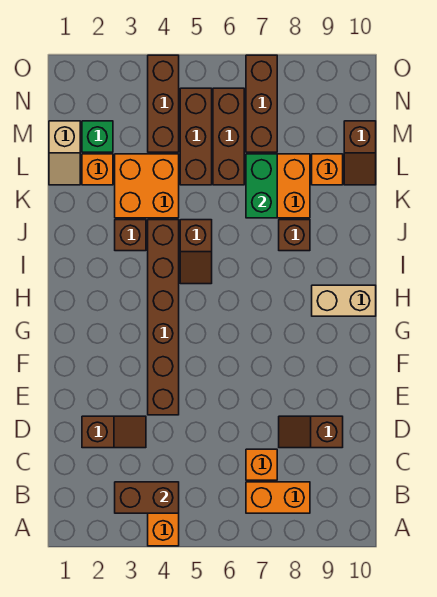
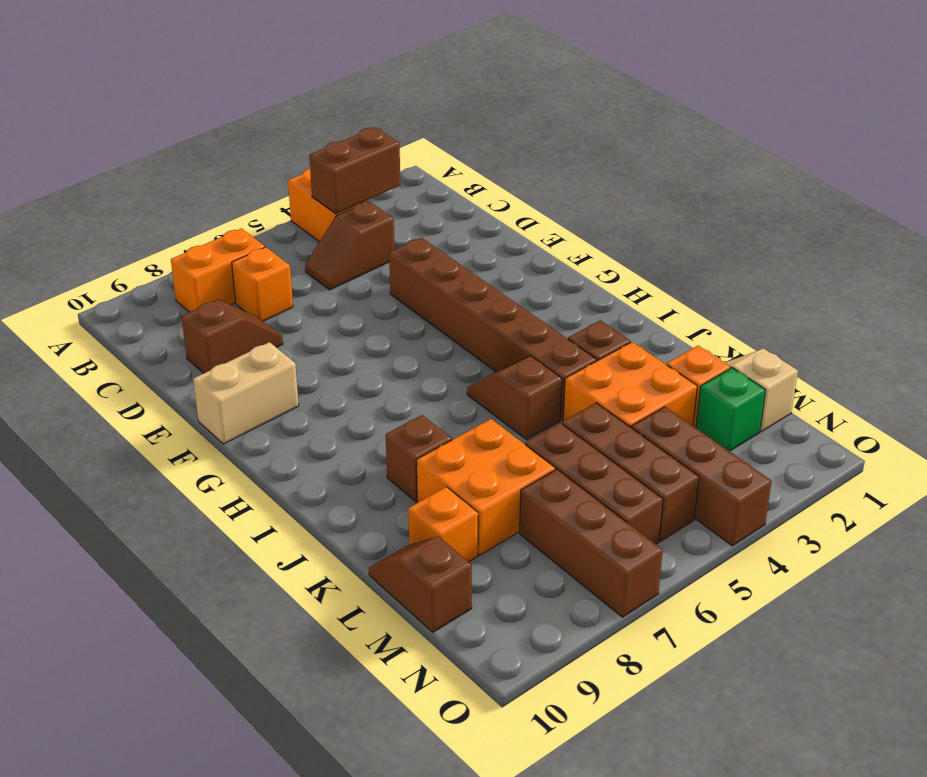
brown slope D2:D3 level 1 top 2 -> brown slope C4:C5 level 1 top 4
tan brick H9:H10 level 1 -> tan brick F9:F10 level 1
green brick K7:L7 level 2 -> none

